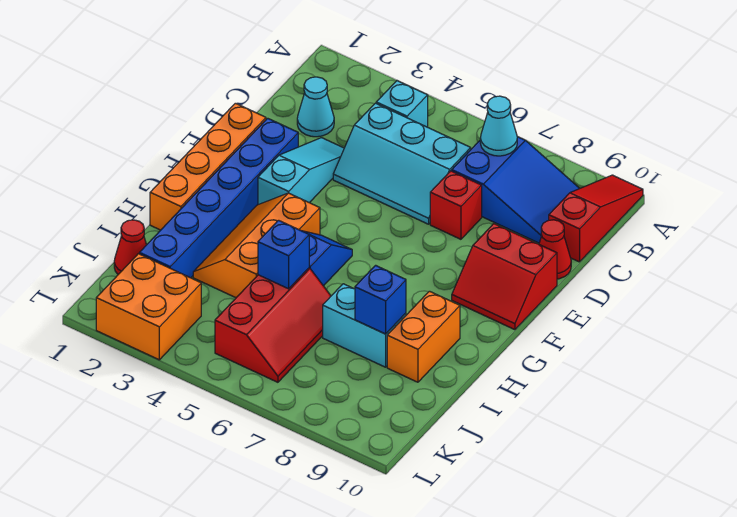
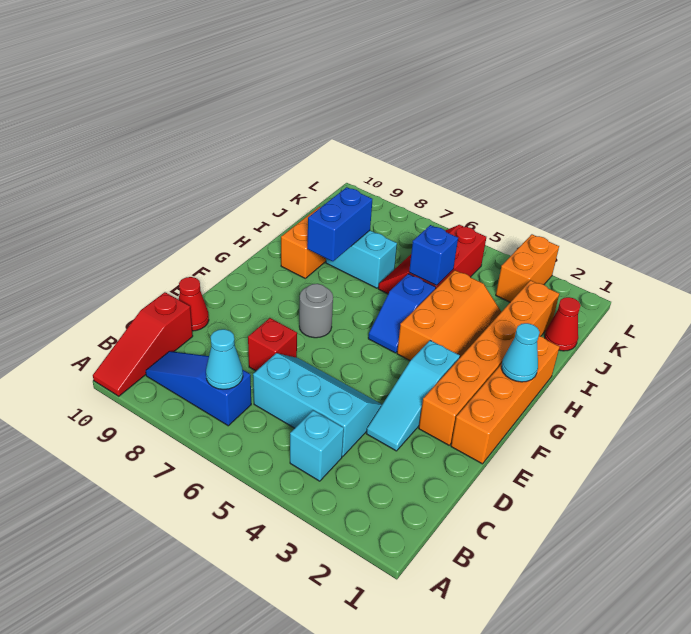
blue slope B7:C9 level 1 top 7 -> blue slope B7:B9 level 1 top 7
cyan cone C2 level 1 -> cyan cone G1 level 2
blue brick E2:J2 level 1 -> orange brick E2:J2 level 1
red slope E9:F10 level 1 top E -> none
none -> grey round brick F7 level 1
blue brick I8 level 2 -> blue brick H8:I8 level 2
orange brick K2:L3 level 1 -> orange brick K3:L3 level 1

